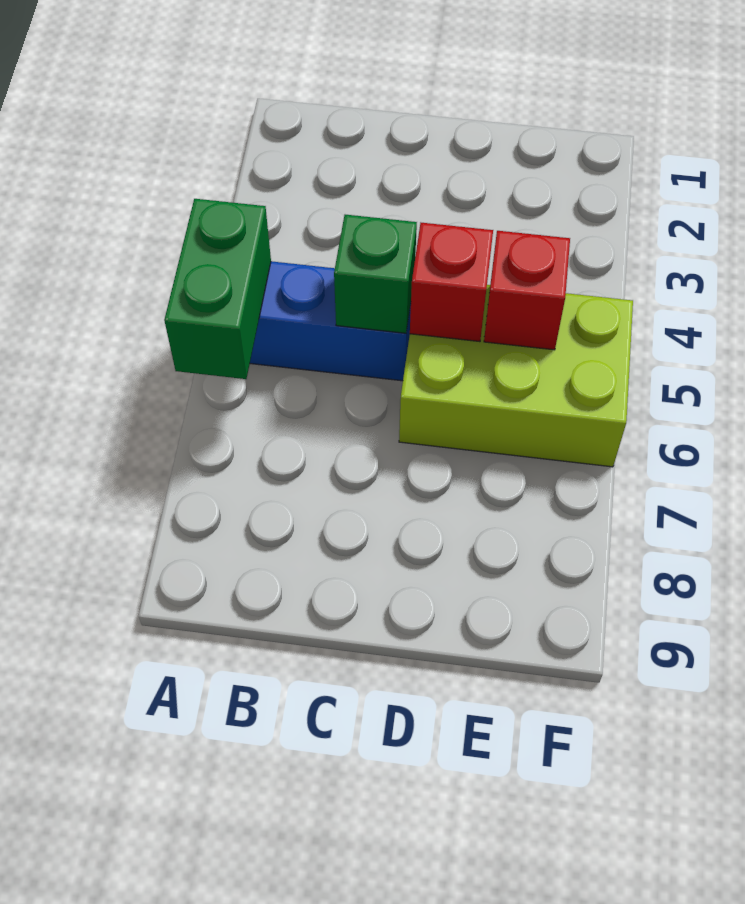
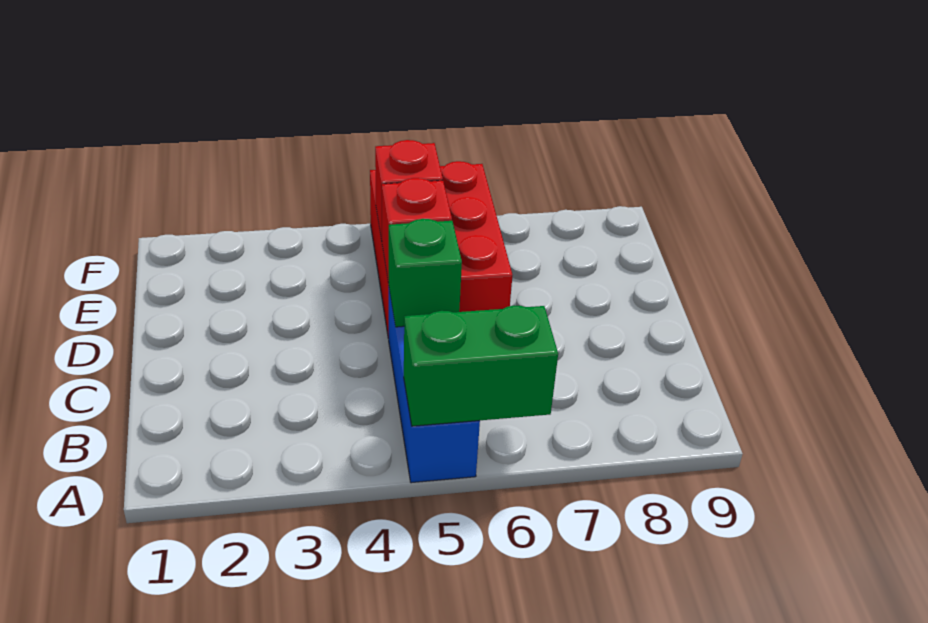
lime brick D5:F6 level 1 -> red brick D5:F6 level 1

